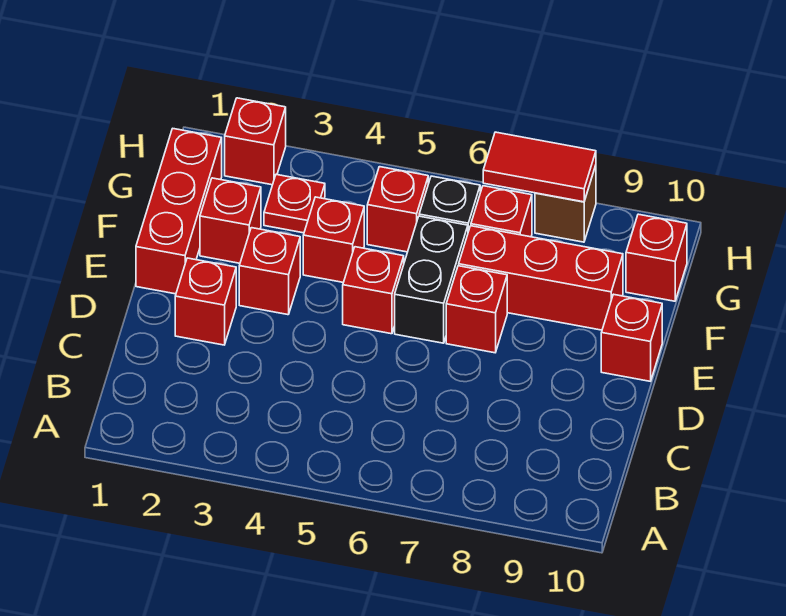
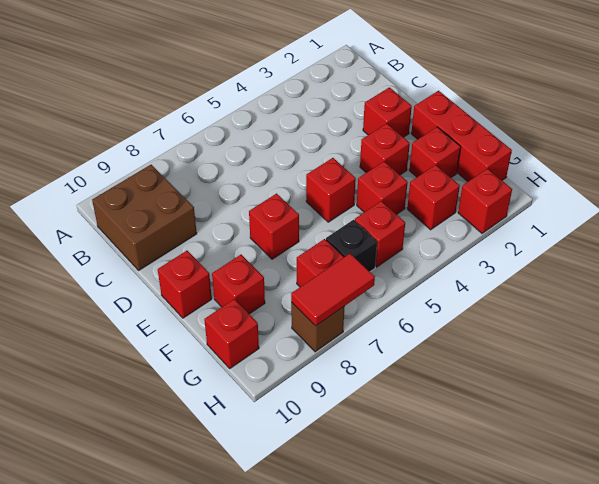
none -> brown brick B9:C10 level 1
black brick E6:F6 level 1 -> none
red brick F7:F9 level 1 -> red brick F9 level 1
red plate G3 level 1 -> red brick G3 level 1

